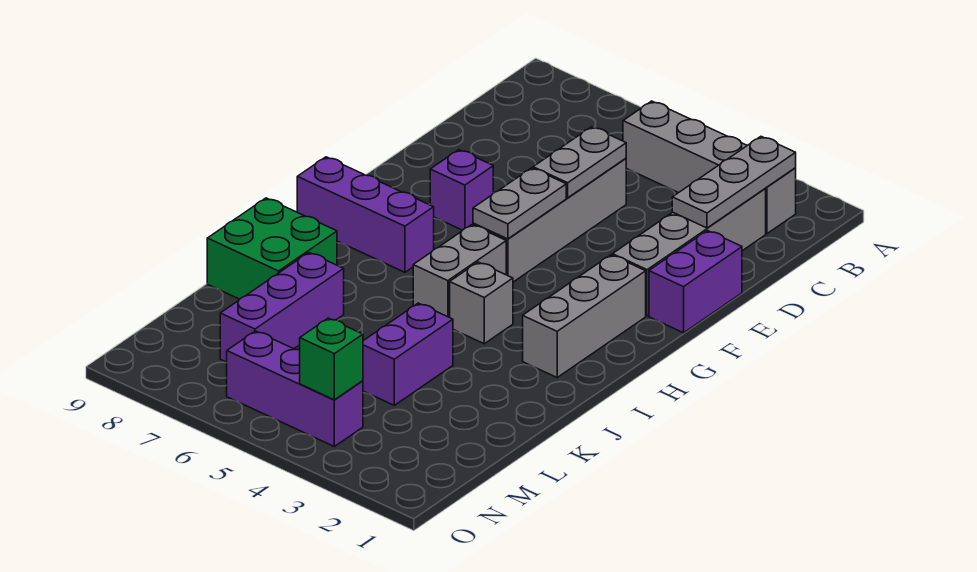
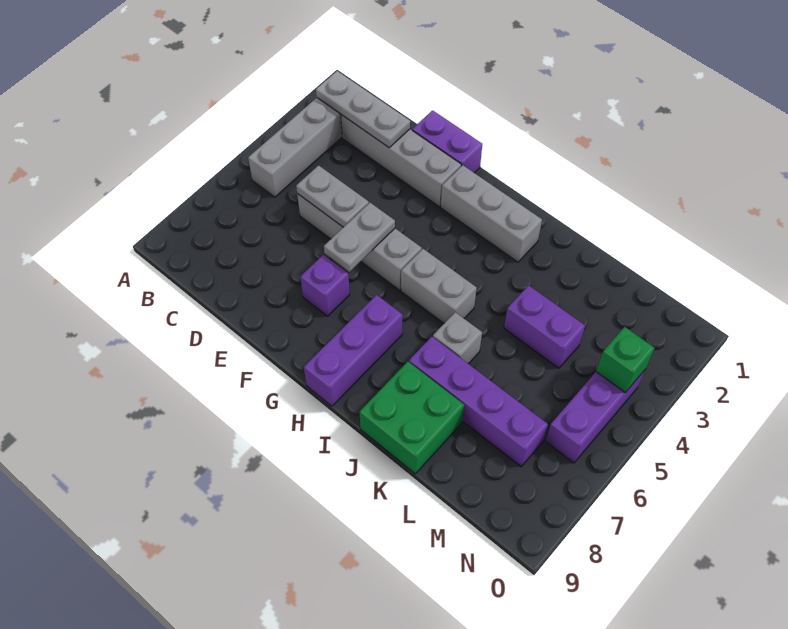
grey plate F5:G5 level 2 -> grey plate F5:F6 level 2
grey brick I4 level 1 -> grey brick J6 level 1
purple brick K7:M7 level 1 -> purple brick J7:M7 level 1

